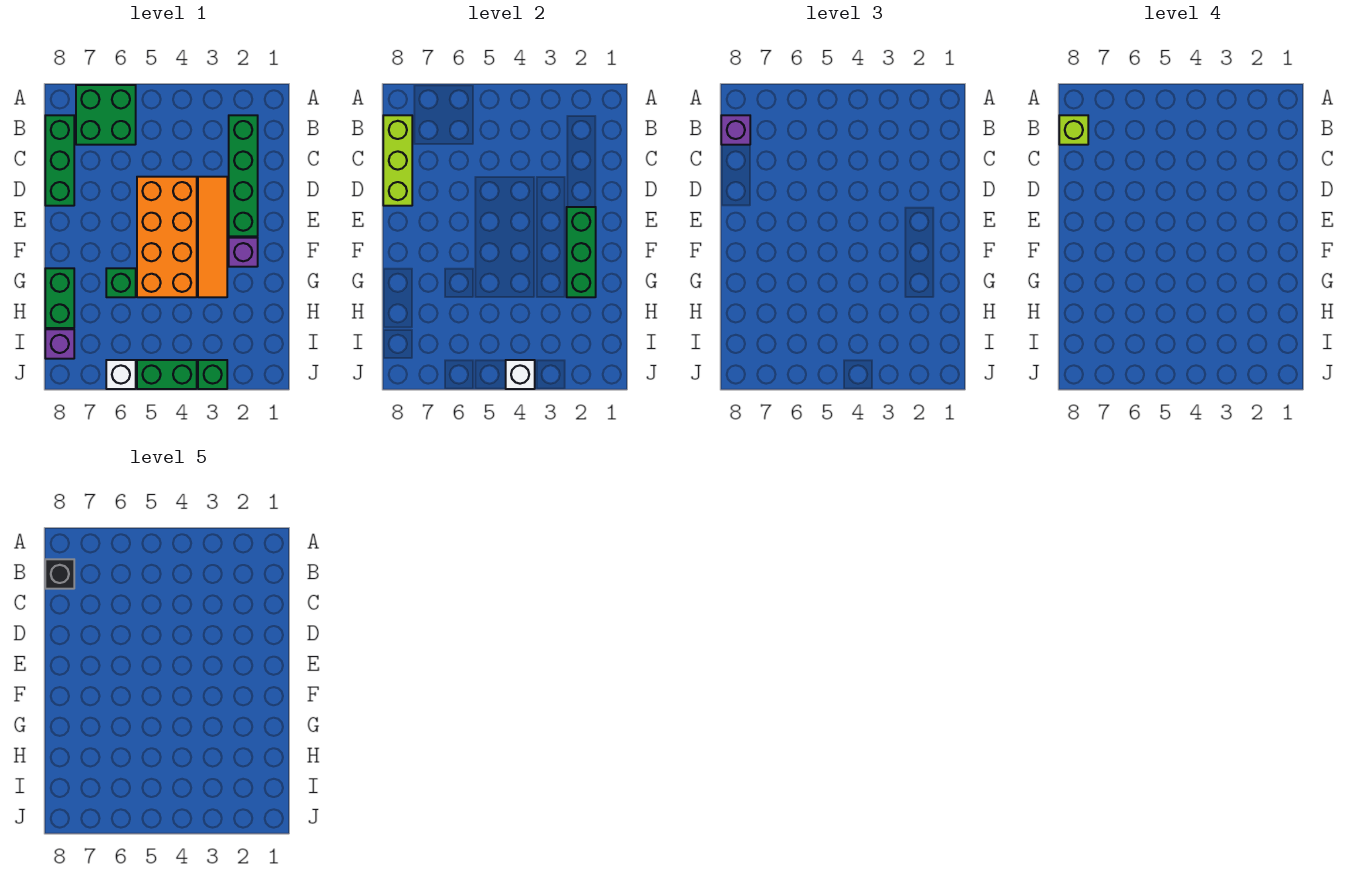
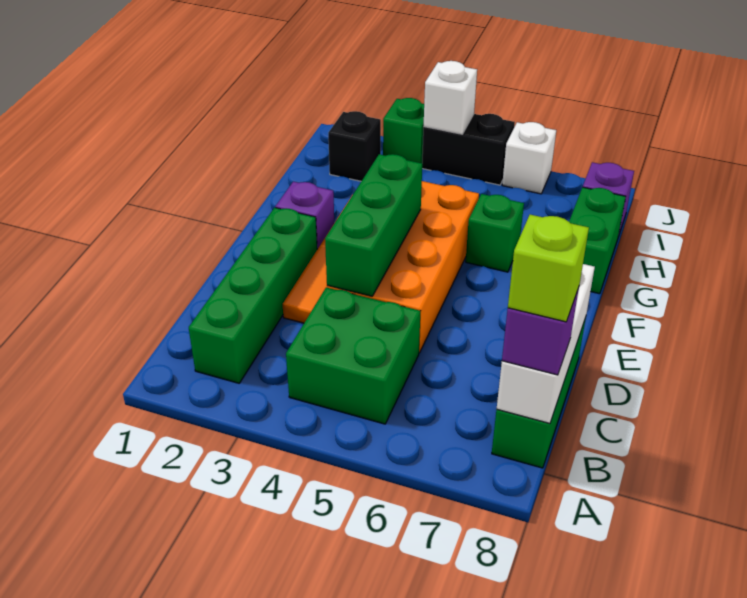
green brick A6:B7 level 1 -> green brick B4:C5 level 1
lime brick B8:D8 level 2 -> white brick B8:D8 level 2
black brick B8 level 5 -> black brick I2 level 1
green brick E2:G2 level 2 -> green brick D4:F4 level 2
green brick J4:J5 level 1 -> black brick J4:J5 level 1

